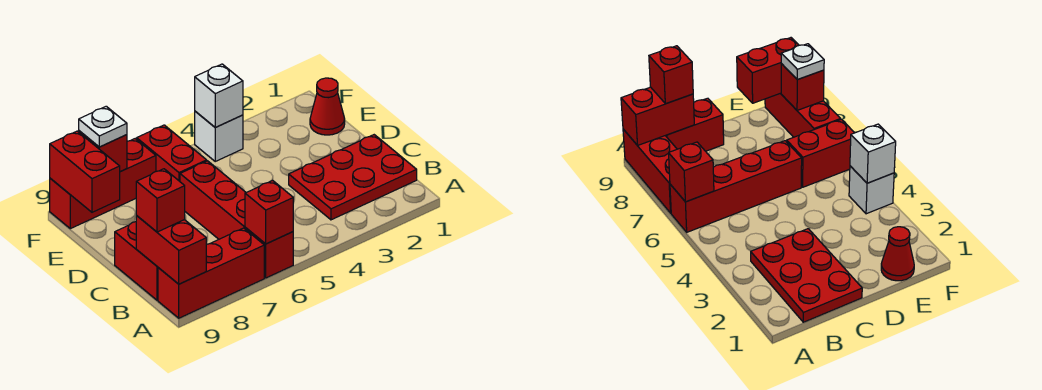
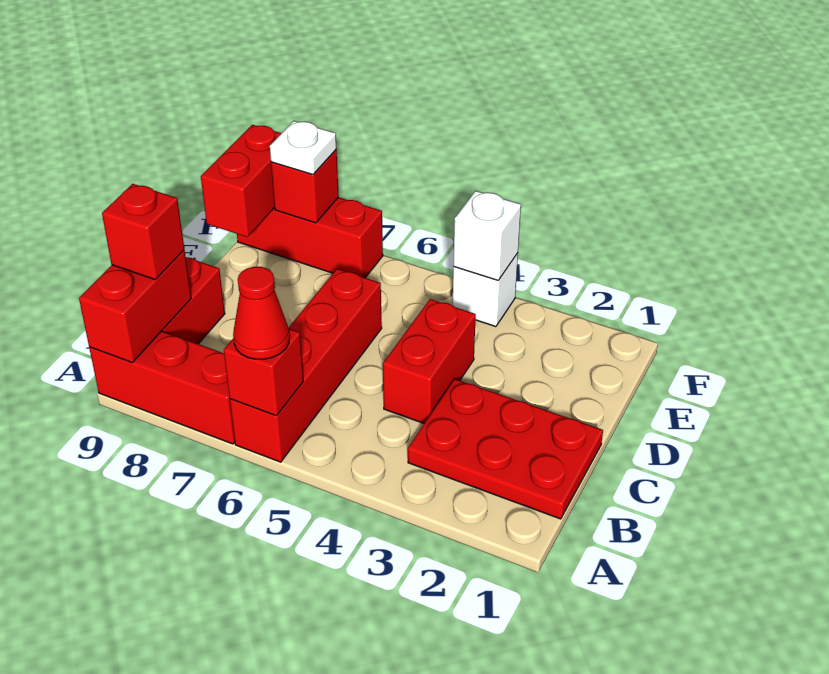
red cone E1 level 1 -> red cone A6 level 3
red brick E6:F6 level 1 -> red brick C4:D4 level 1

